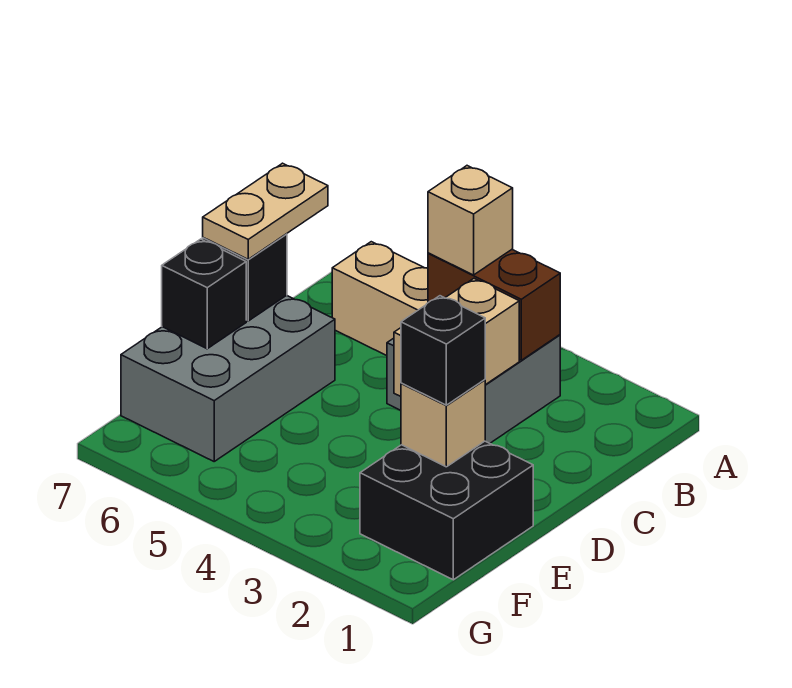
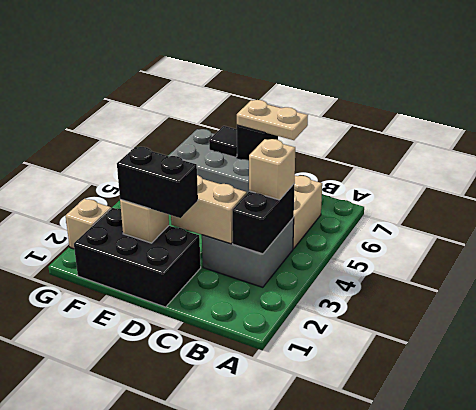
brown brick B3:B4 level 2 -> black brick B3:B4 level 2
black brick E1:F2 level 1 -> black brick D1:F2 level 1
black brick E2 level 3 -> black brick D2:E2 level 3
black brick E7 level 2 -> black tile E7 level 2
none -> tan brick G2 level 1

